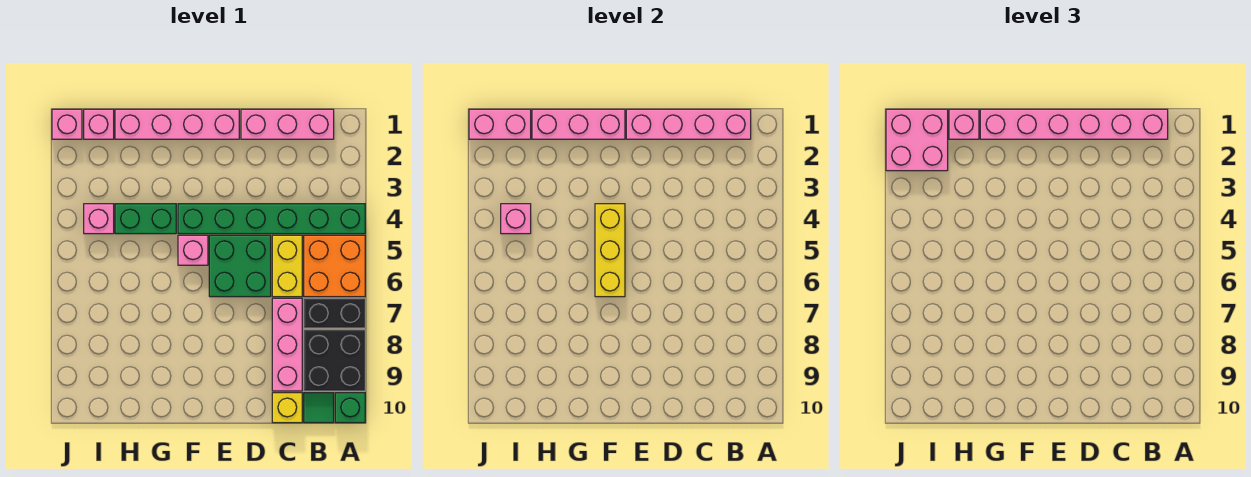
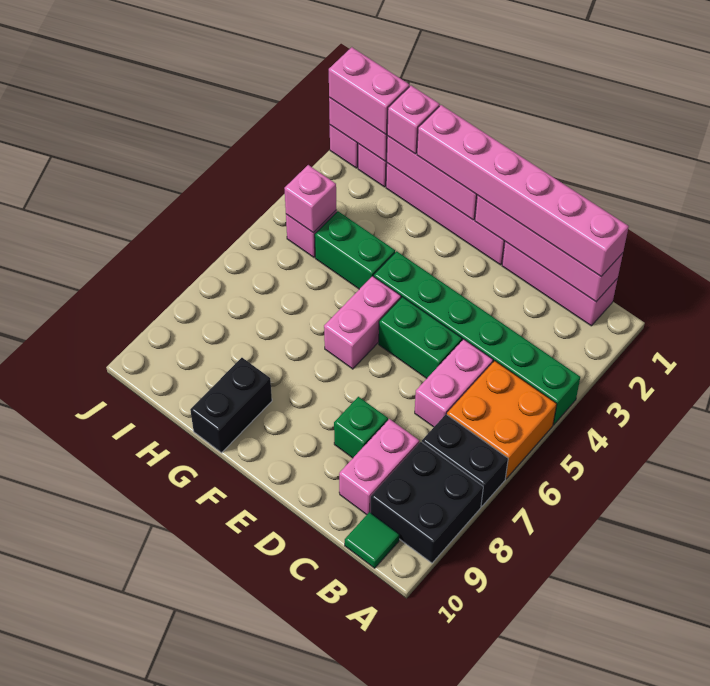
green brick A10 level 1 -> green brick D8 level 1
yellow brick C5:C6 level 1 -> pink brick C5:C6 level 1
pink brick C7:C9 level 1 -> pink brick C8:C9 level 1
yellow brick C10 level 1 -> none
green brick D5:E6 level 1 -> green brick D5:E5 level 1
yellow brick F4:F6 level 2 -> none
pink brick F5 level 1 -> pink brick F5:F6 level 1
none -> black brick G9:G10 level 1
pink brick I1:J2 level 3 -> pink brick I1:J1 level 3

